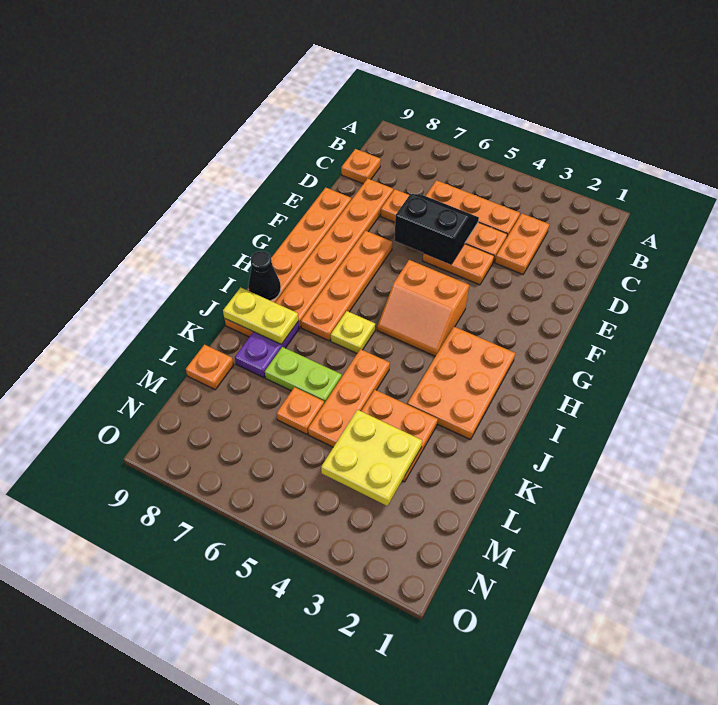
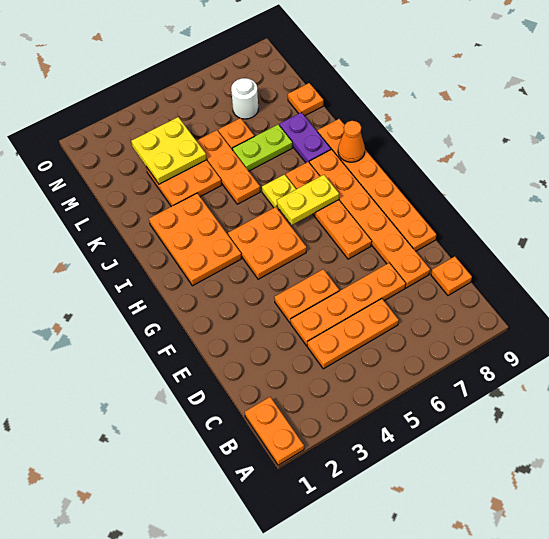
orange plate C3:D3 level 1 -> orange plate A1:B1 level 1
black slope D5:E6 level 2 top E -> none
orange slope G4:H5 level 1 top G -> orange plate G4:H5 level 1
black cone I9 level 2 -> orange cone I9 level 2
yellow plate J8:J9 level 2 -> yellow plate H6:H7 level 2
none -> white round brick M7 level 1

